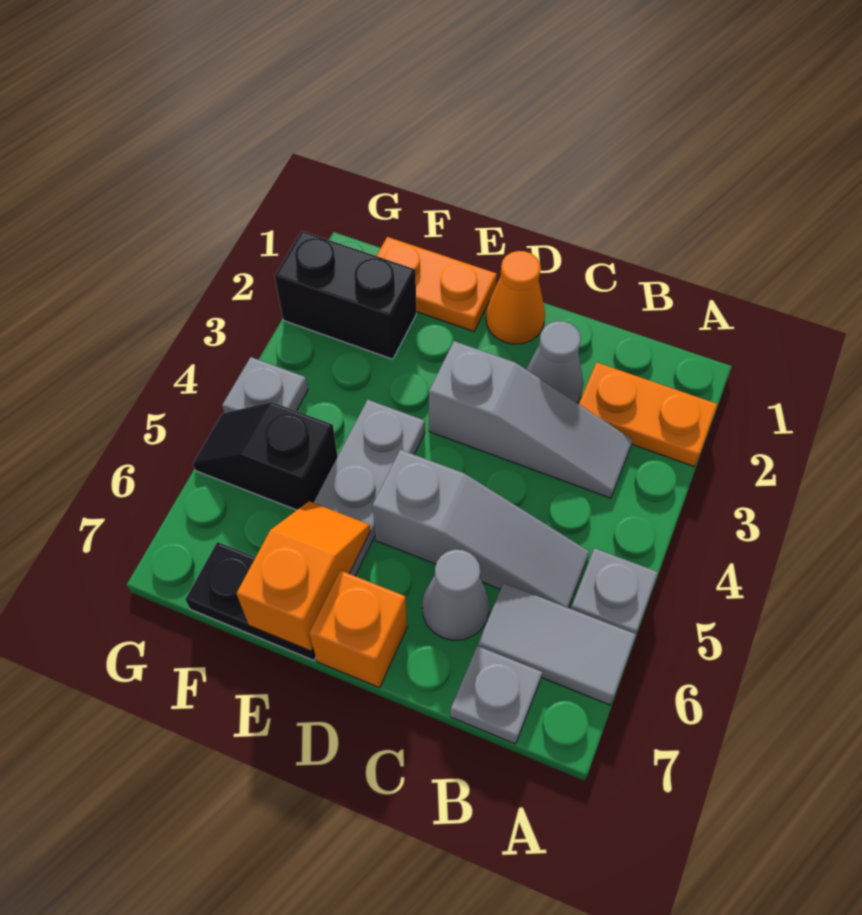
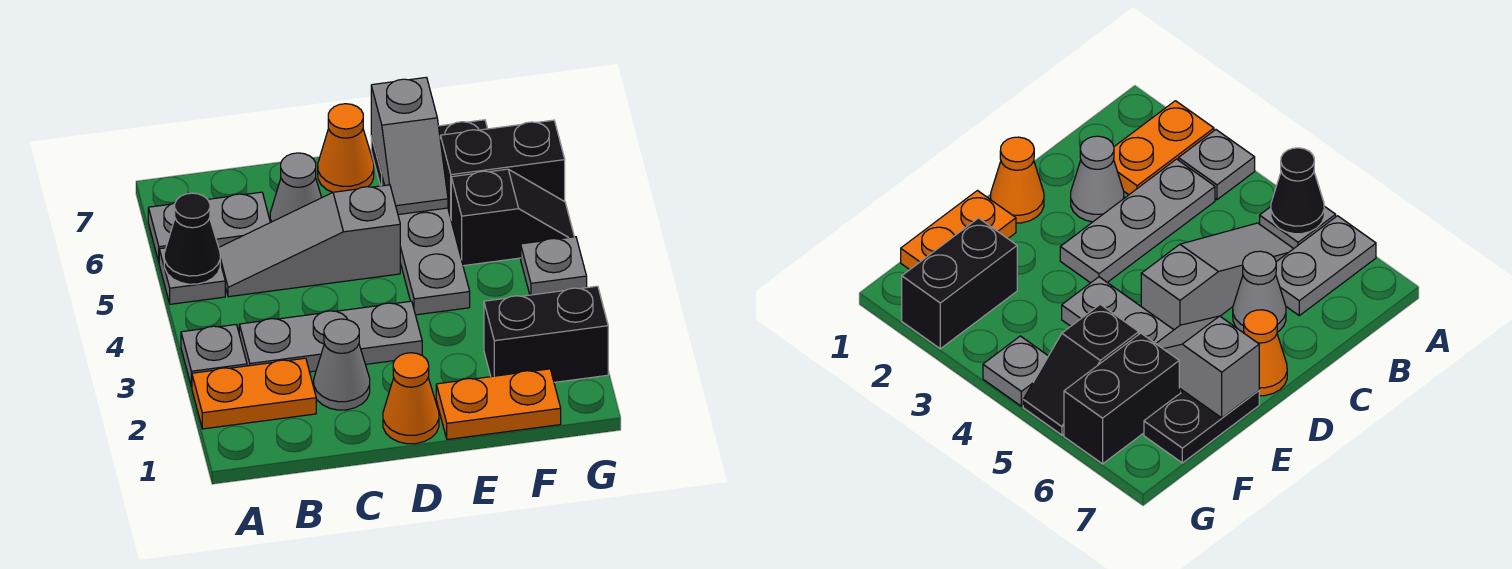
none -> black cone A5 level 2
grey tile A6:B6 level 1 -> grey plate A6:B6 level 1
grey slope B3:D3 level 1 top D -> grey plate B3:D3 level 1
grey plate B7 level 1 -> grey plate A3 level 1
orange brick D7 level 1 -> orange cone D7 level 1
orange slope E6:E7 level 2 top 7 -> grey slope E6:E7 level 2 top 7
none -> black brick F6:G6 level 1

